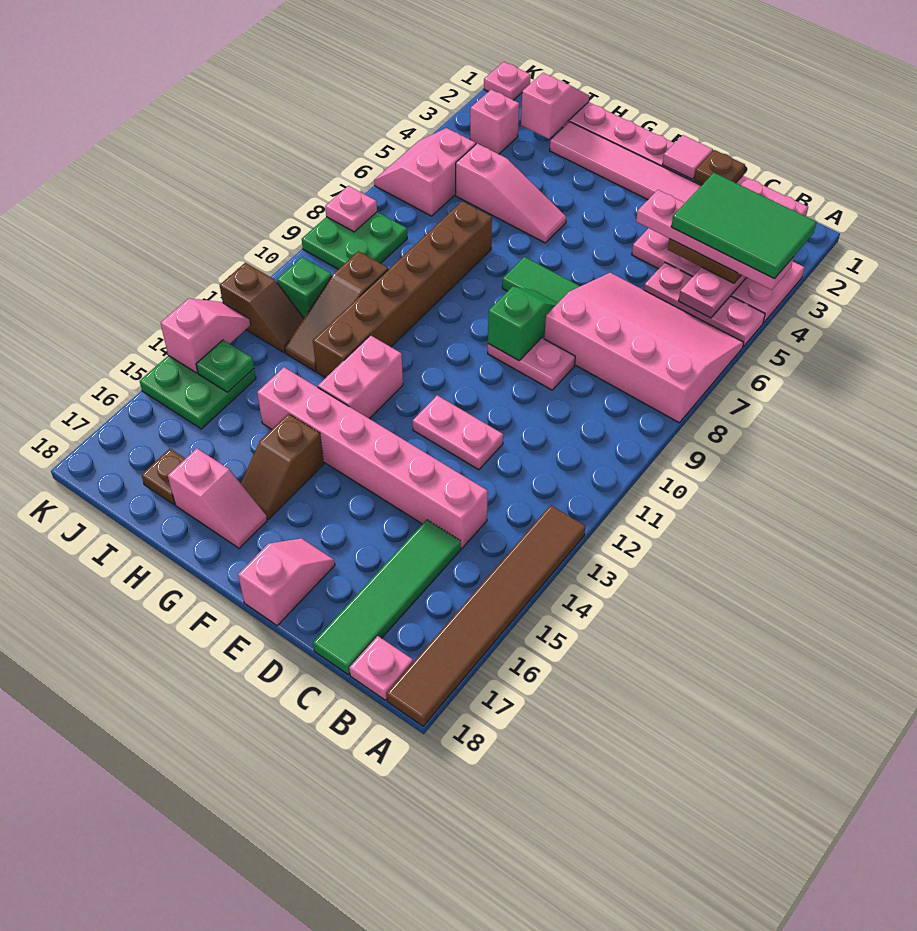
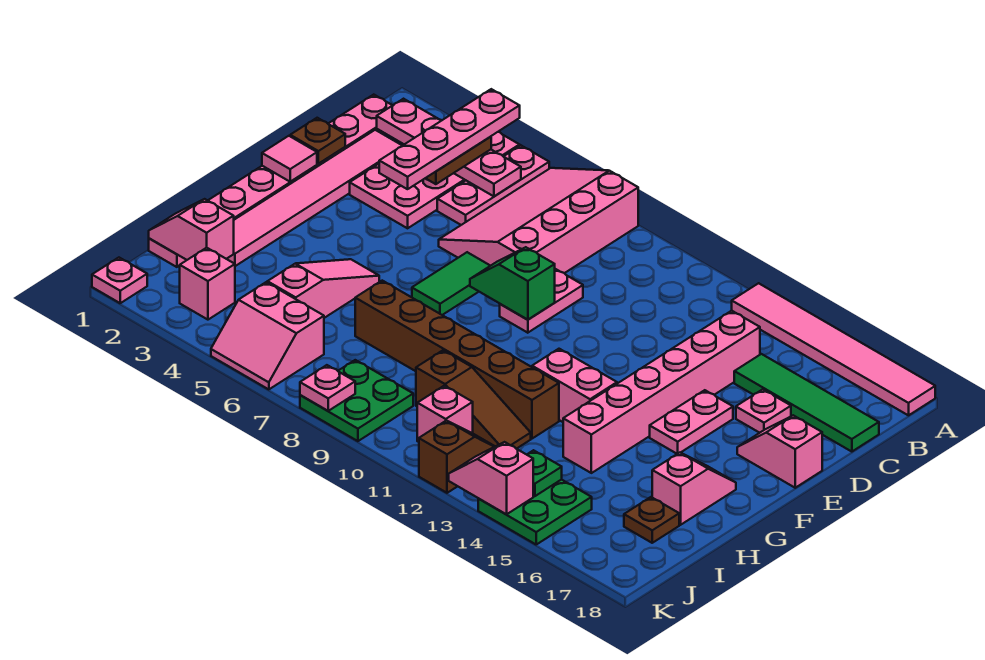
green tile A3:C4 level 5 -> none
brown tile A13:A18 level 1 -> pink tile A13:A18 level 1
pink plate B18 level 1 -> pink plate D16 level 1
pink plate D12:E12 level 1 -> pink plate E15:F15 level 1
brown slope G15:G16 level 1 top 15 -> none
green brick J11 level 1 -> pink brick J11 level 1

